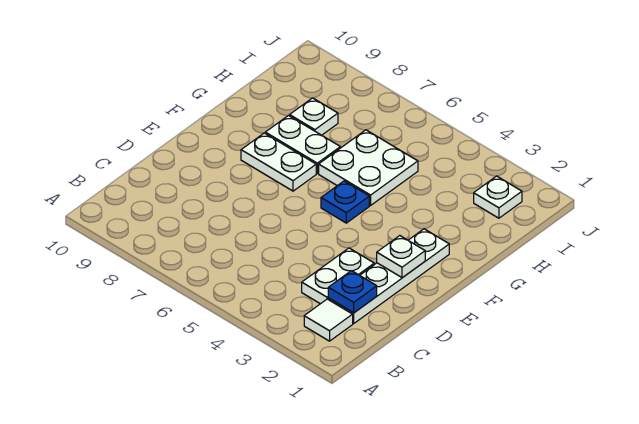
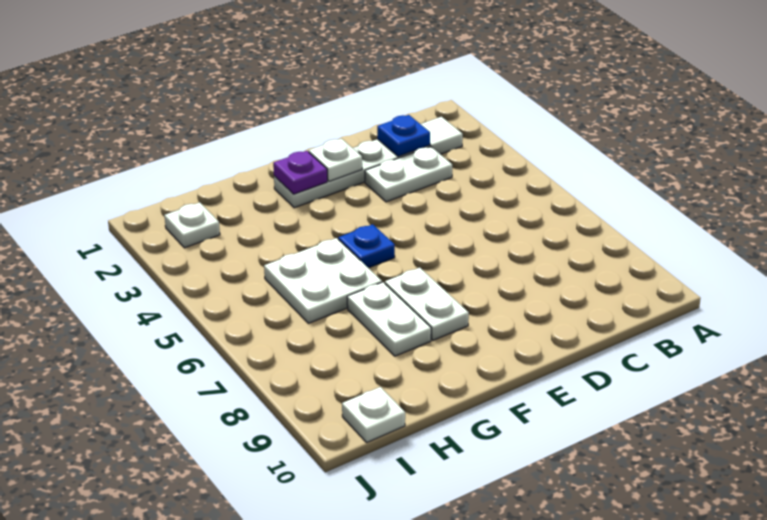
none -> purple plate F2 level 2
white plate H8 level 1 -> white plate I10 level 1

